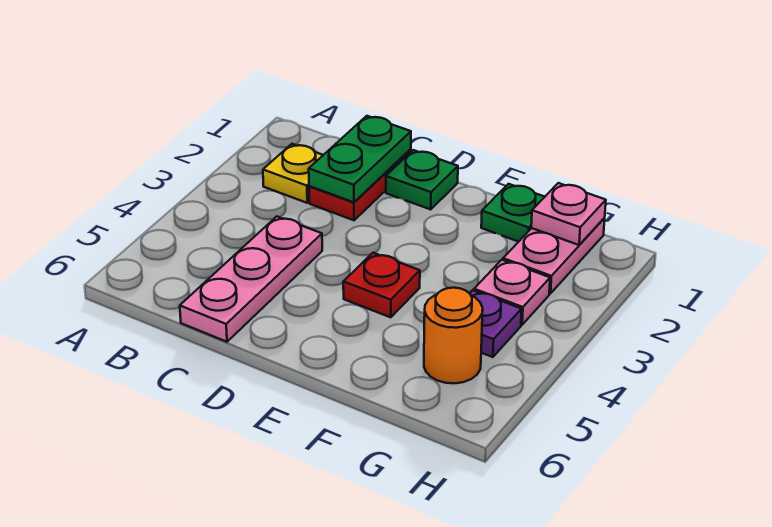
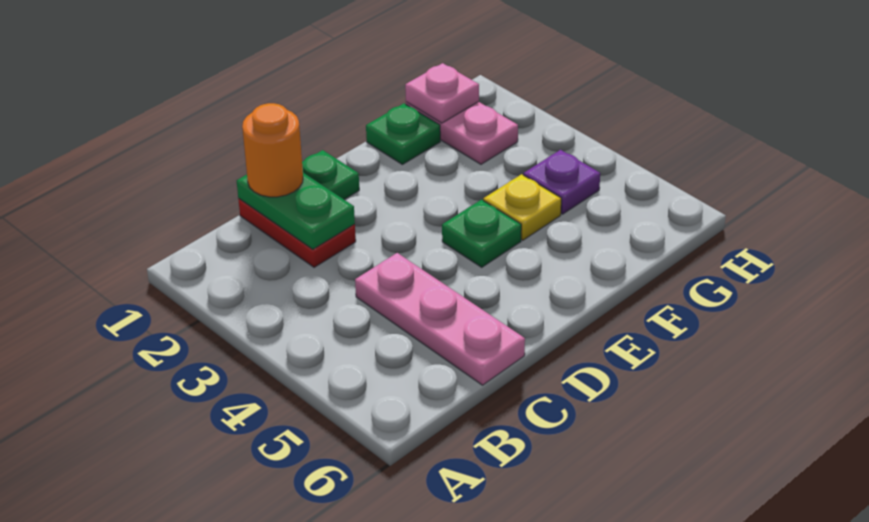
yellow plate B2 level 1 -> yellow plate F4 level 1
red plate E4 level 1 -> green plate E4 level 1
pink plate G3 level 1 -> none
orange round brick G5 level 1 -> orange round brick C1 level 3

